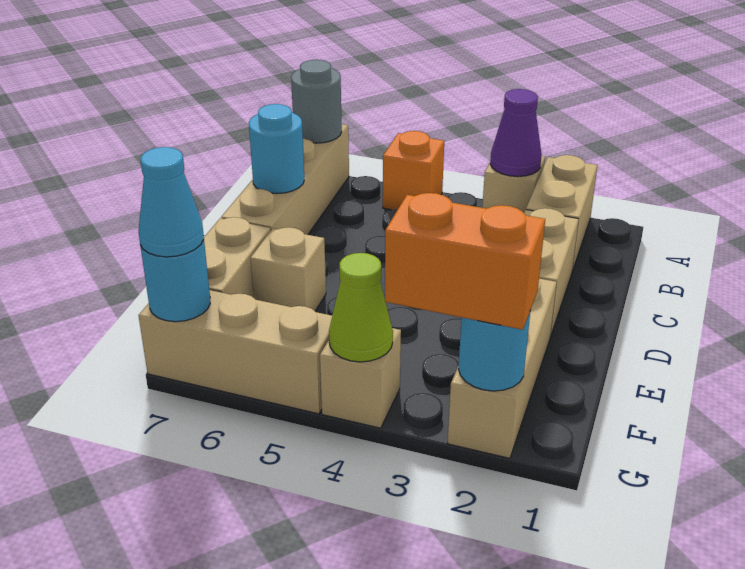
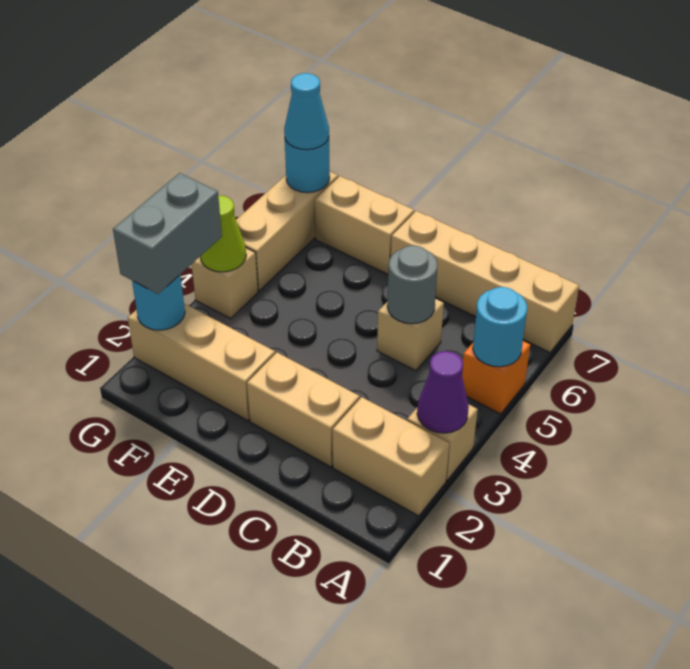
grey round brick A7 level 2 -> grey round brick C5 level 2
cyan round brick C7 level 2 -> cyan round brick A5 level 2
tan brick E6 level 1 -> tan brick C5 level 1
orange brick G2:G3 level 3 -> grey brick G2:G3 level 3

